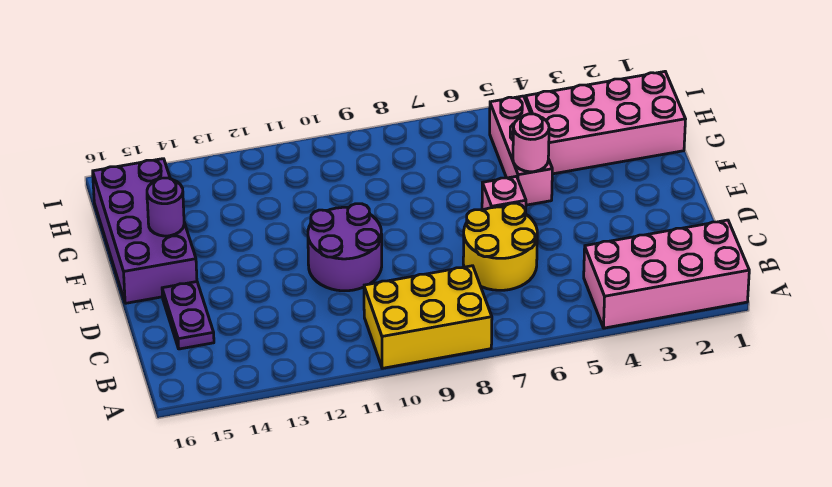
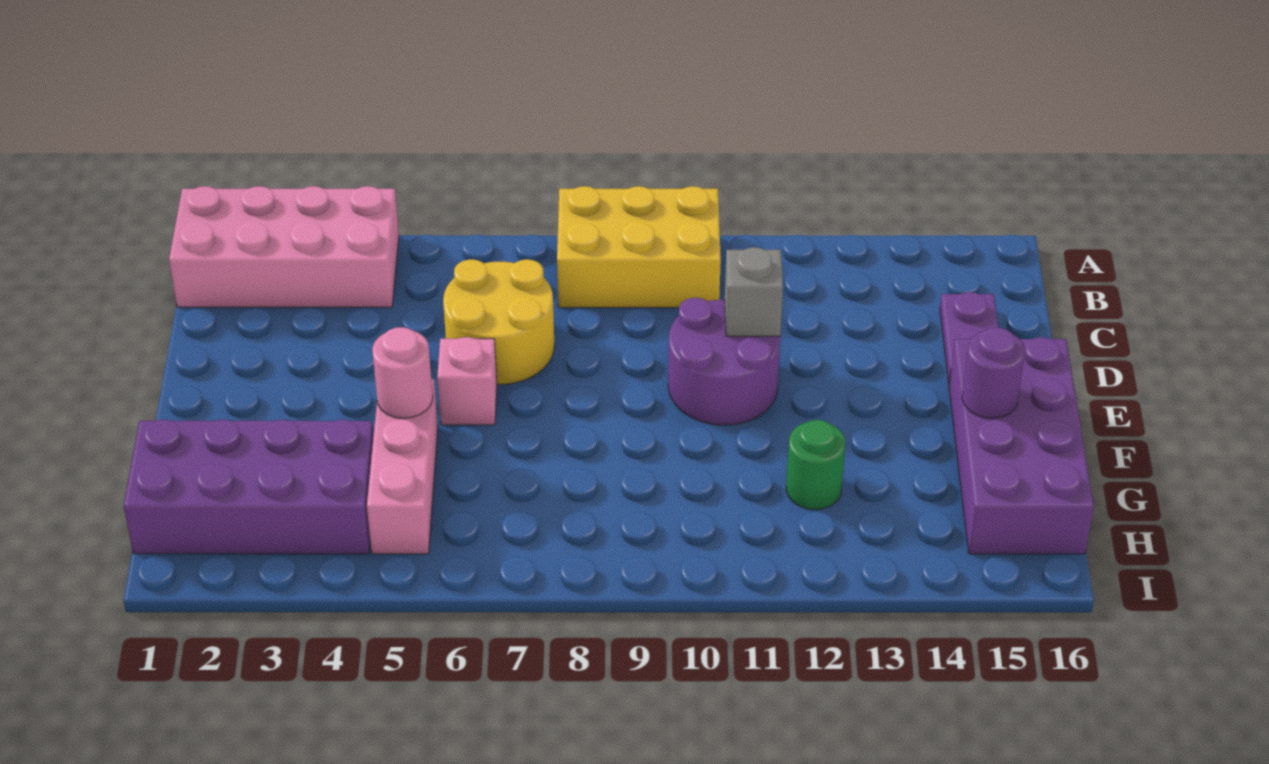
none -> grey brick D11 level 2
pink brick G1:H4 level 1 -> purple brick G1:H4 level 1
none -> green round brick G12 level 1

